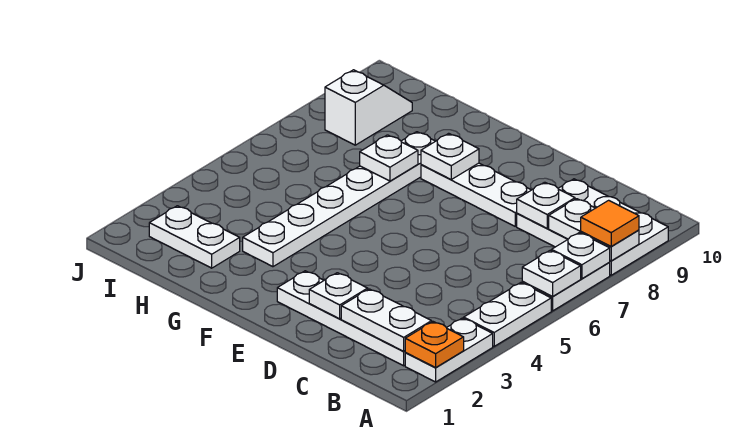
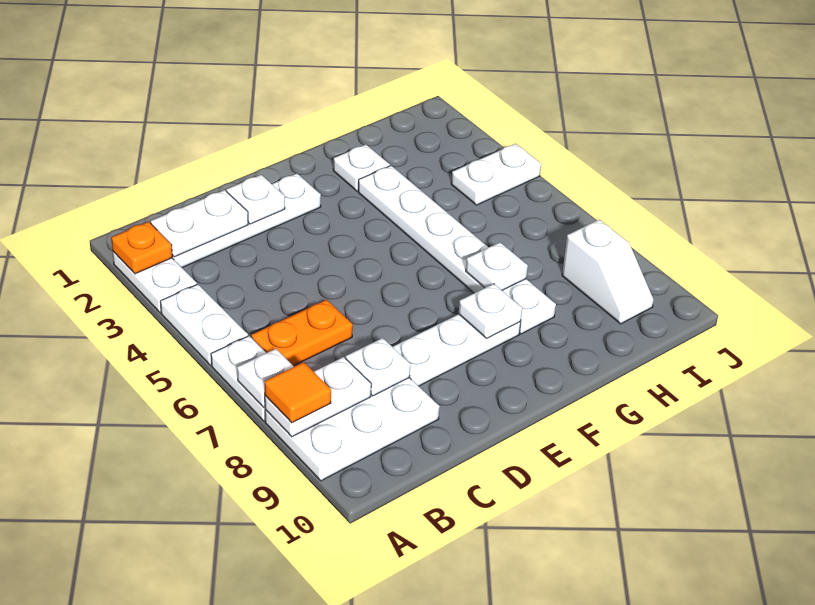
white plate A6 level 2 -> white plate G2 level 1
none -> orange plate B6:C6 level 1
white plate H2:I2 level 1 -> white plate I4:J4 level 1

